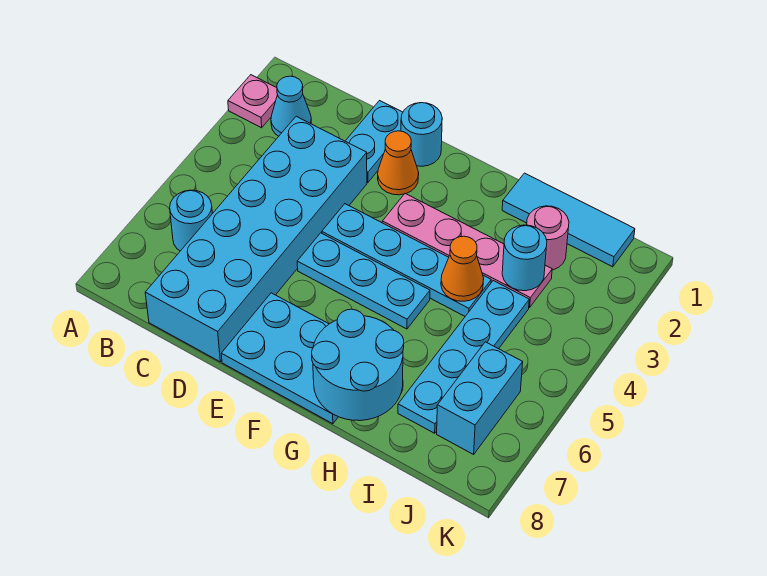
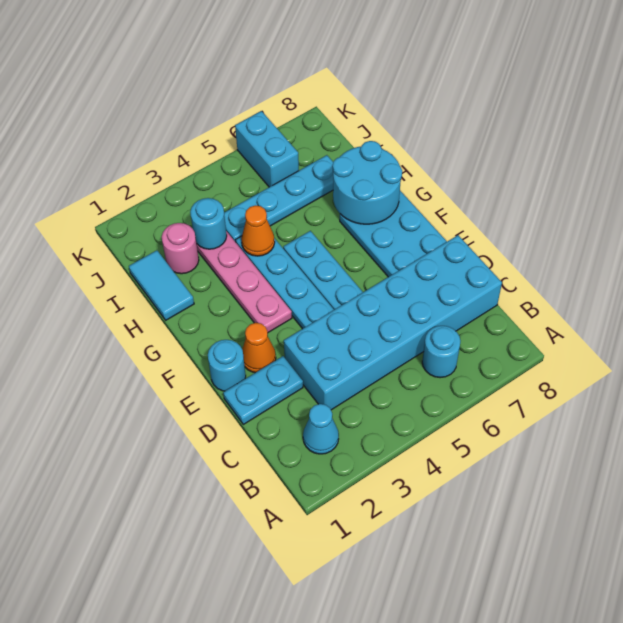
pink plate A2 level 1 -> none
cyan tile H1:J1 level 1 -> cyan tile H1:I1 level 1
cyan brick J6:J7 level 1 -> cyan brick J6:K6 level 1

